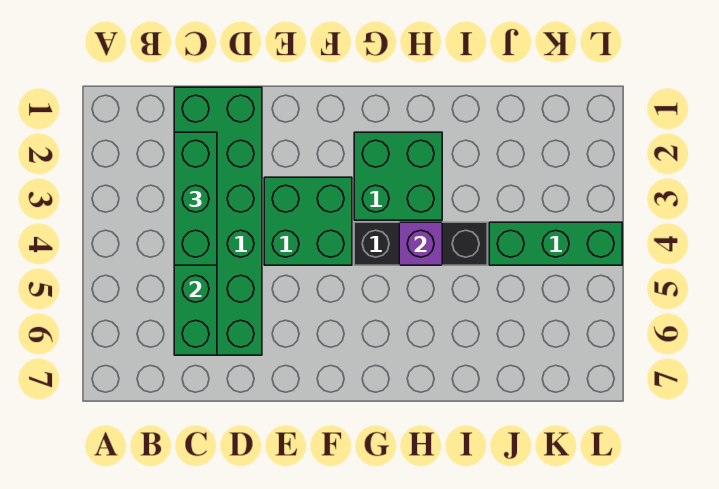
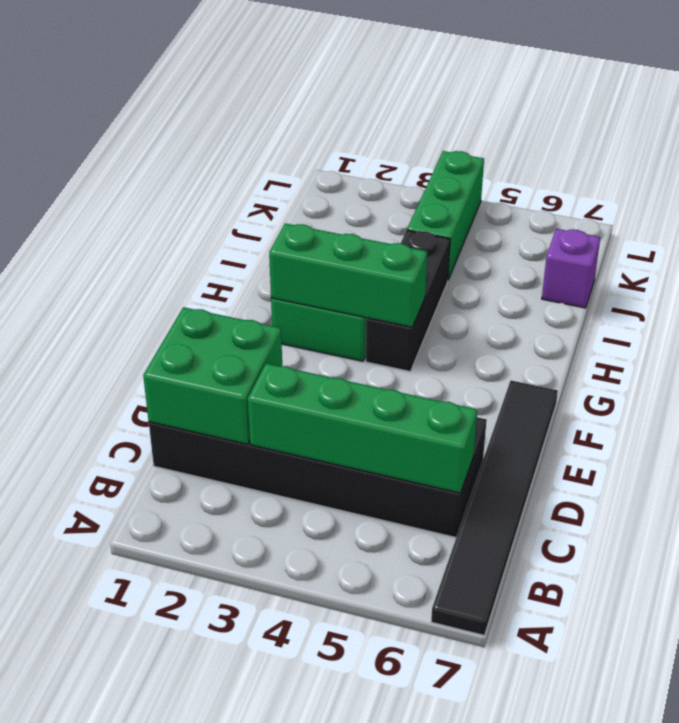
none -> black tile A7:F7 level 1
green brick C1:D6 level 1 -> black brick C1:D6 level 1
green brick C2:C4 level 3 -> green brick G2:G4 level 2
green brick E3:F4 level 1 -> green brick C1:D2 level 2
purple brick H4 level 2 -> purple brick J7 level 1

